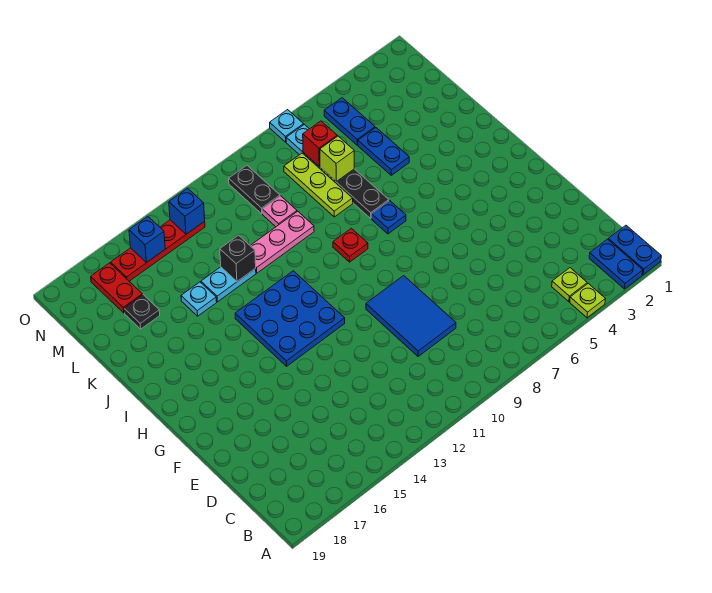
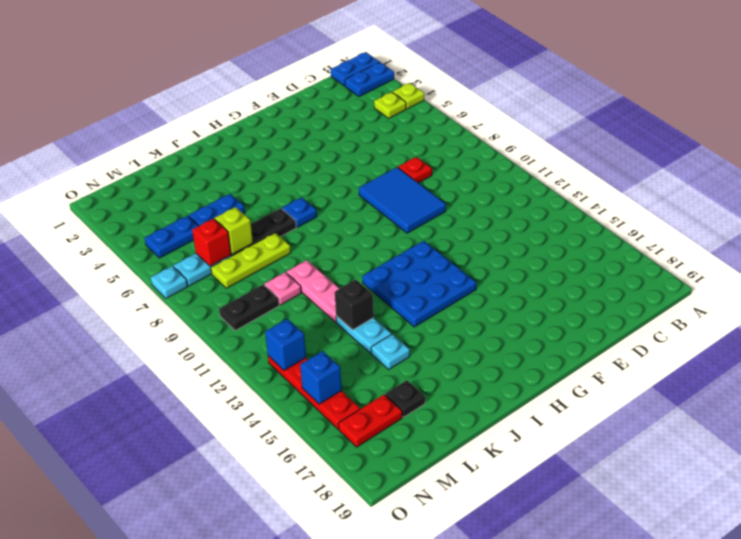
blue tile D9:F10 level 1 -> blue tile E8:F10 level 1
red plate I9 level 1 -> red plate D8 level 1

